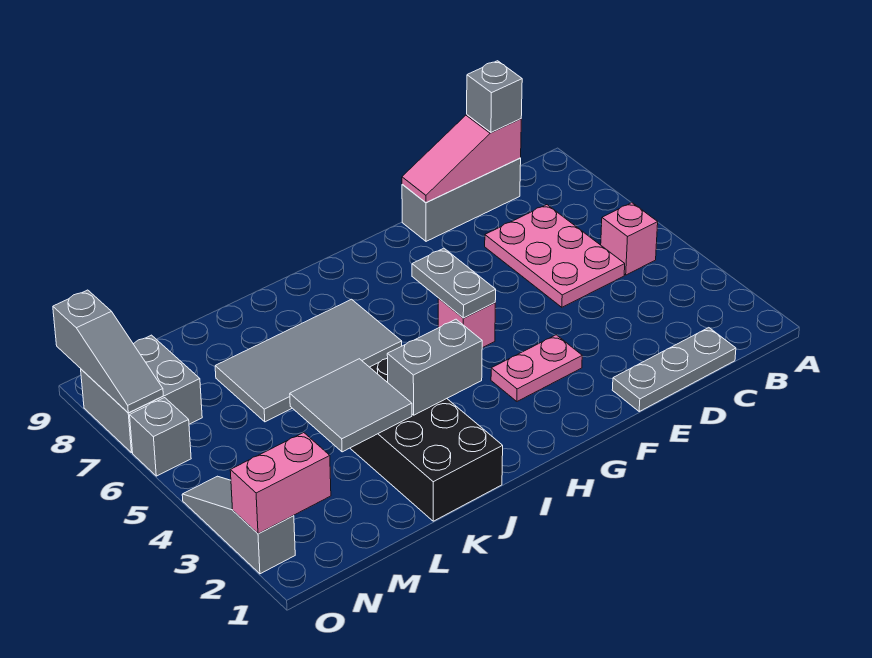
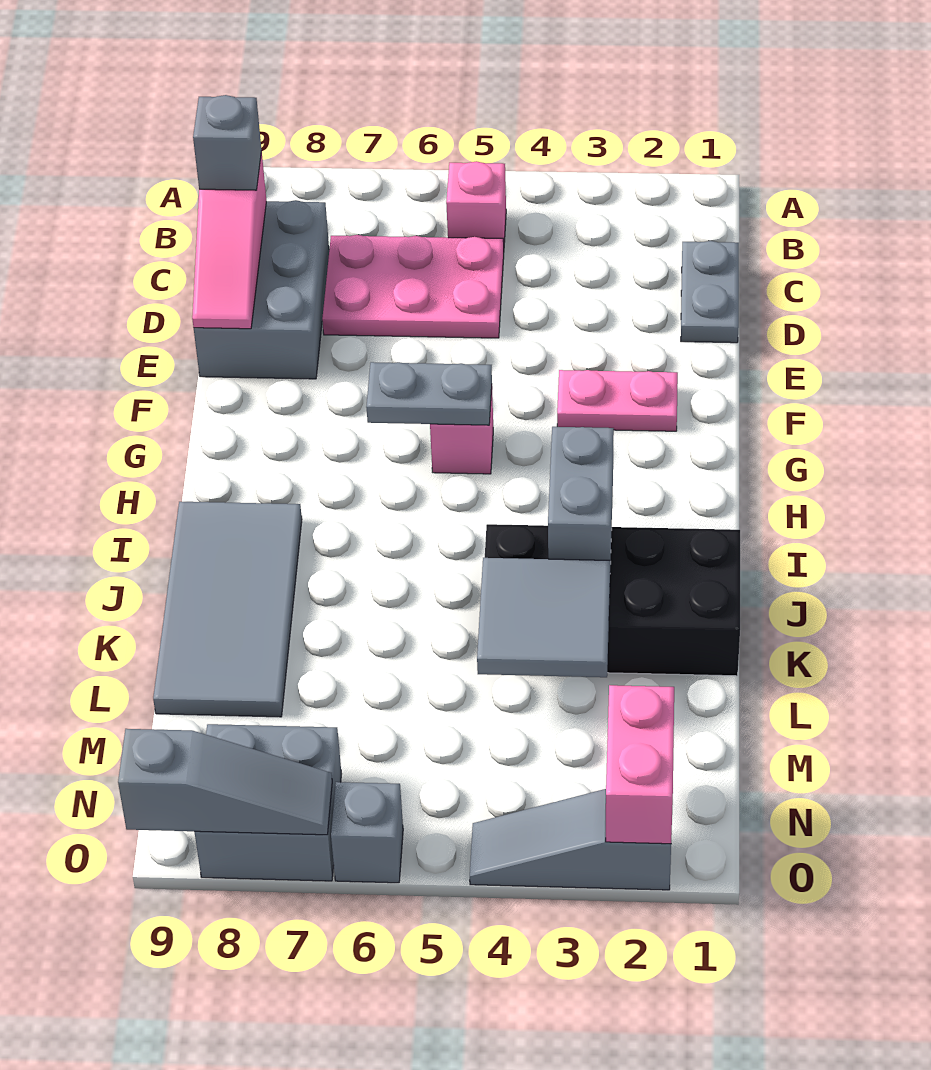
grey plate C1:E1 level 1 -> grey plate C1:D1 level 1
grey brick C9:E9 level 1 -> grey brick C8:E9 level 1
pink plate F3:G3 level 1 -> pink plate F2:F3 level 1
grey tile I6:L7 level 1 -> grey tile I8:L9 level 1

